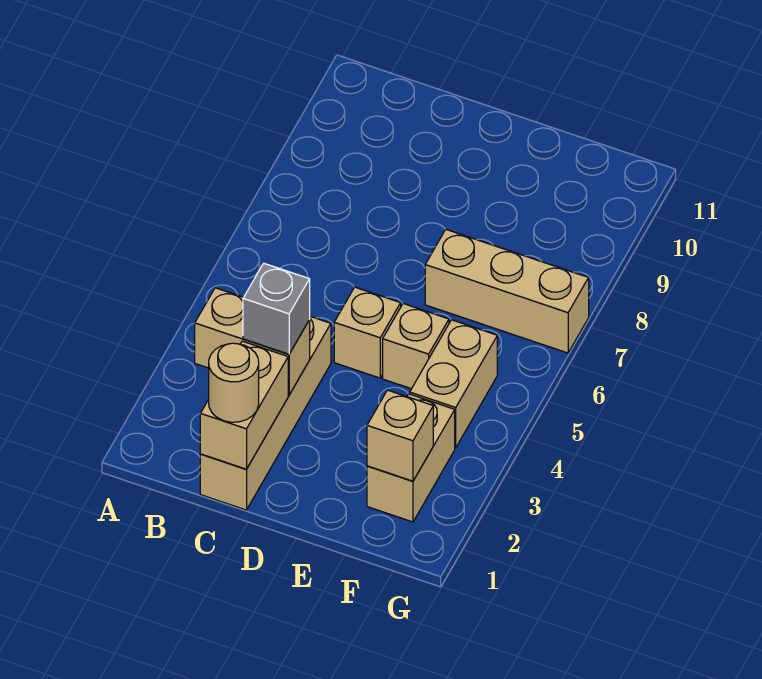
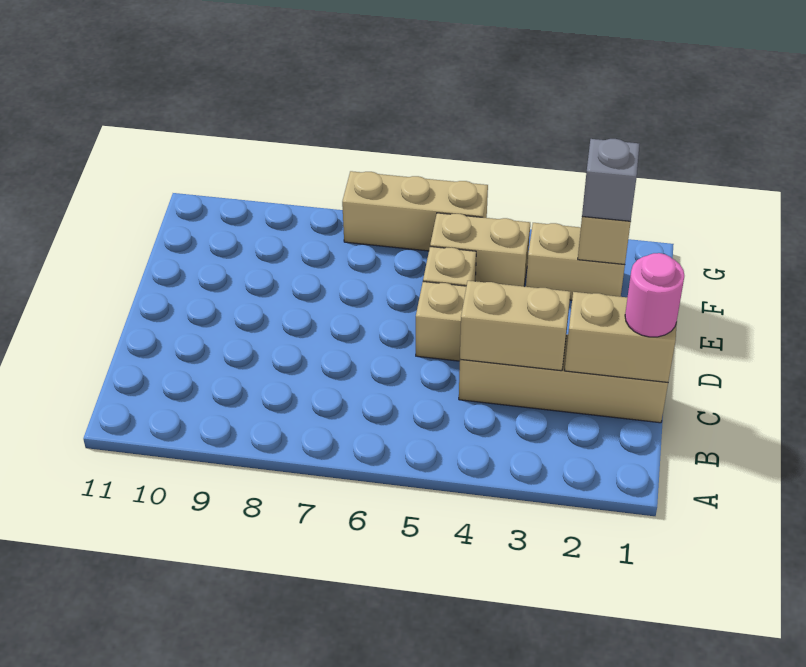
tan brick B3:C3 level 2 -> tan brick C3:C4 level 2
tan round brick C1 level 3 -> pink round brick C1 level 3
grey brick C3 level 3 -> grey brick F2 level 3
tan brick E7:G7 level 1 -> tan brick G5:G7 level 1

